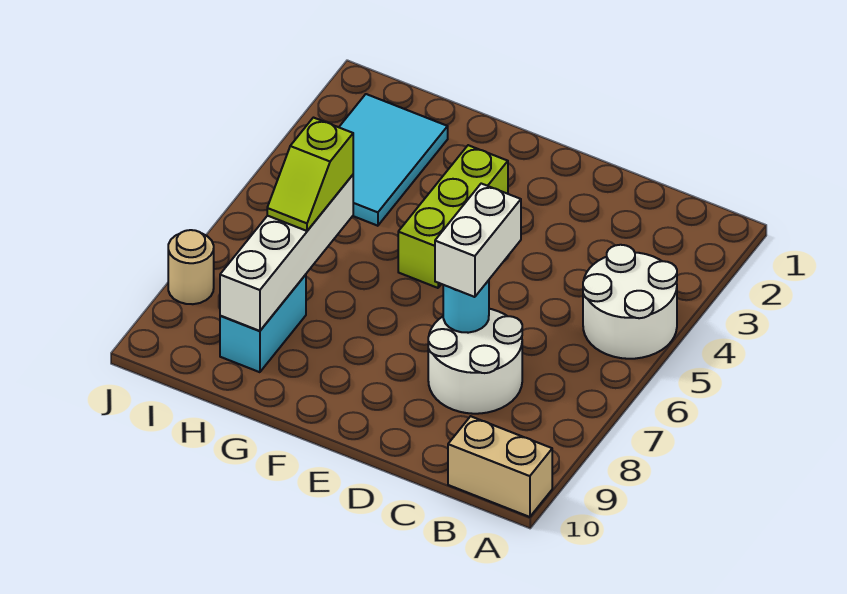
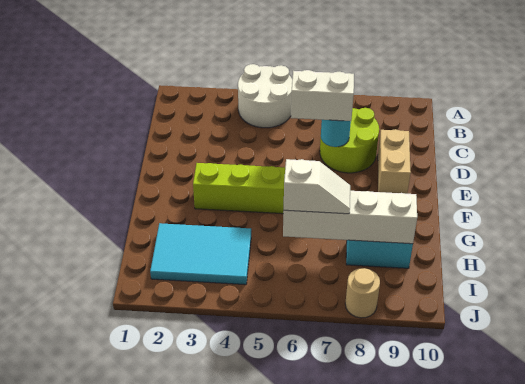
tan brick A10:B10 level 1 -> tan brick D9:E9 level 1
white round brick C7:D8 level 1 -> lime round brick C7:D8 level 1
lime slope H6:H7 level 3 top 6 -> white slope H6:H7 level 3 top 6

